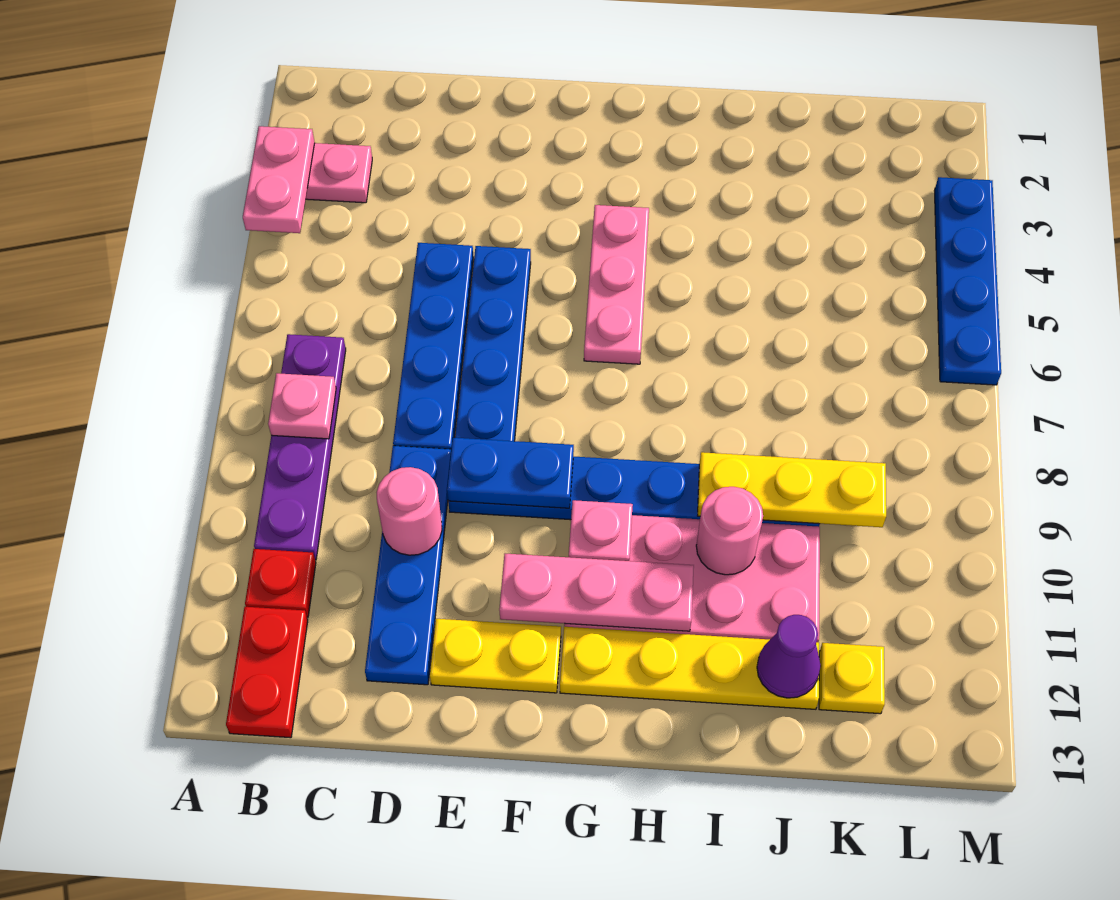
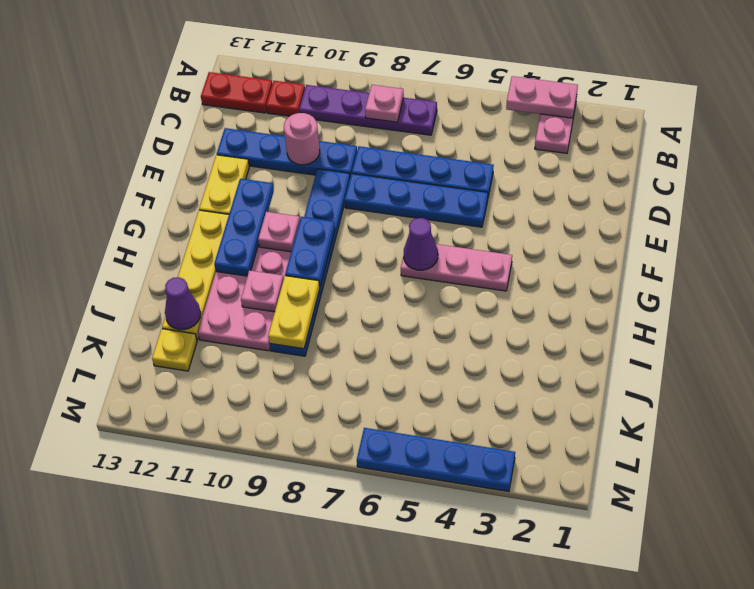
blue plate E9:F9 level 2 -> blue plate G9:H9 level 2
pink plate F11:H11 level 2 -> blue plate F11:H11 level 2
none -> purple cone G6 level 2
yellow plate I9:K9 level 2 -> yellow plate I9:J9 level 2
pink round brick I10 level 2 -> pink plate I10 level 2

